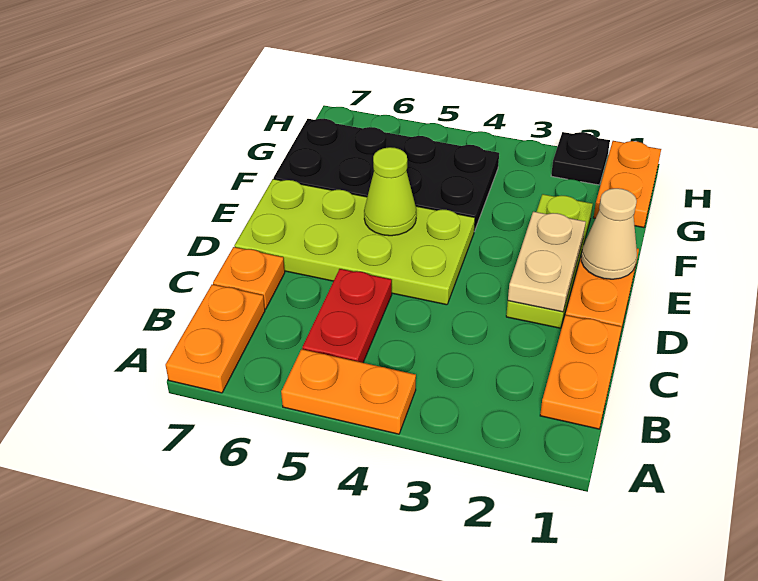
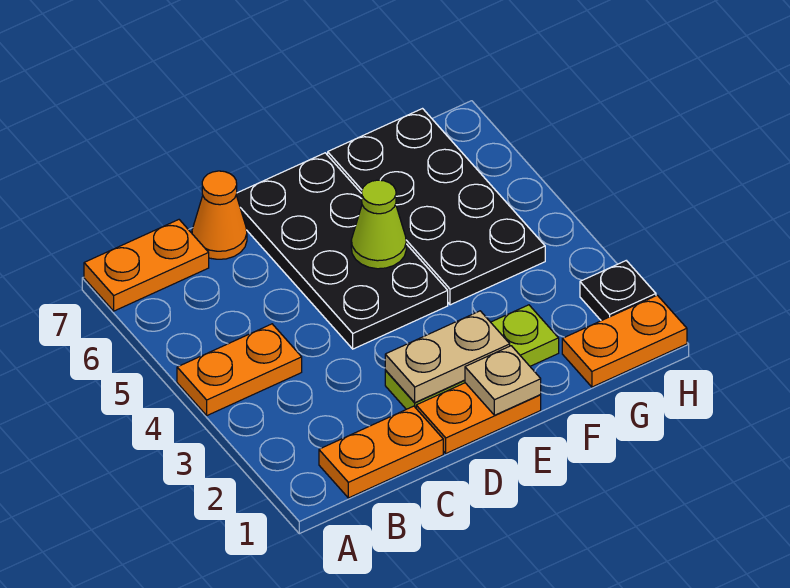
orange plate A4:A5 level 1 -> orange plate A4:B4 level 1
red plate B5:C5 level 1 -> none
orange plate C7 level 1 -> orange cone C7 level 1
lime plate D4:E7 level 1 -> black plate D4:E7 level 1
tan cone E1 level 2 -> tan plate E1 level 2

